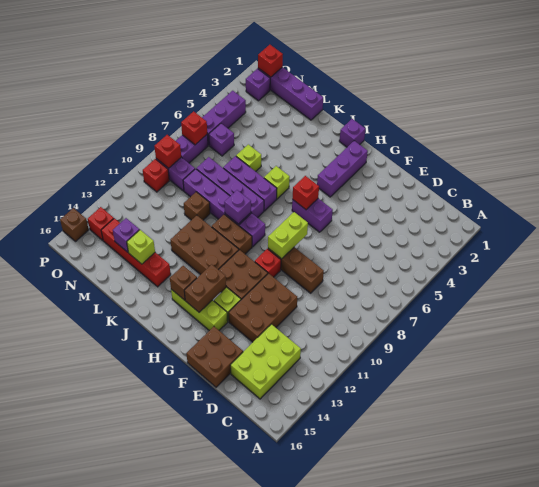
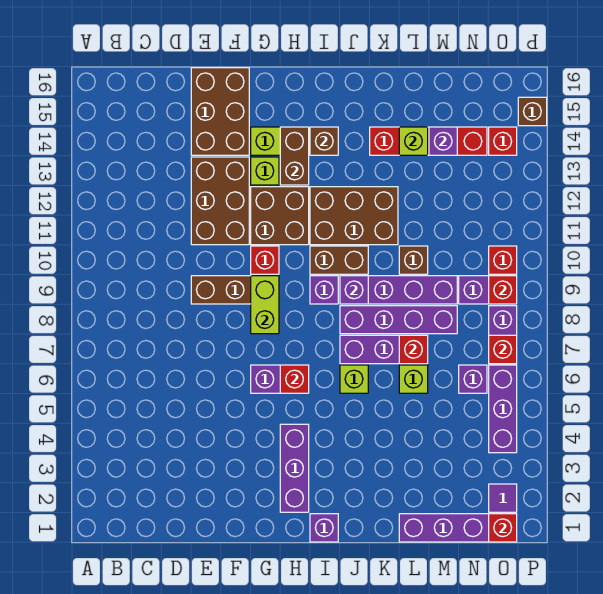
lime brick C13:D15 level 1 -> none
brown brick E15:F16 level 1 -> brown brick E14:F16 level 1
none -> red brick L7 level 2
purple brick O2 level 1 -> purple tile O2 level 1

